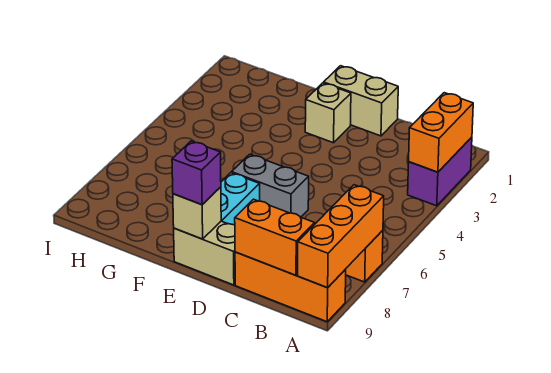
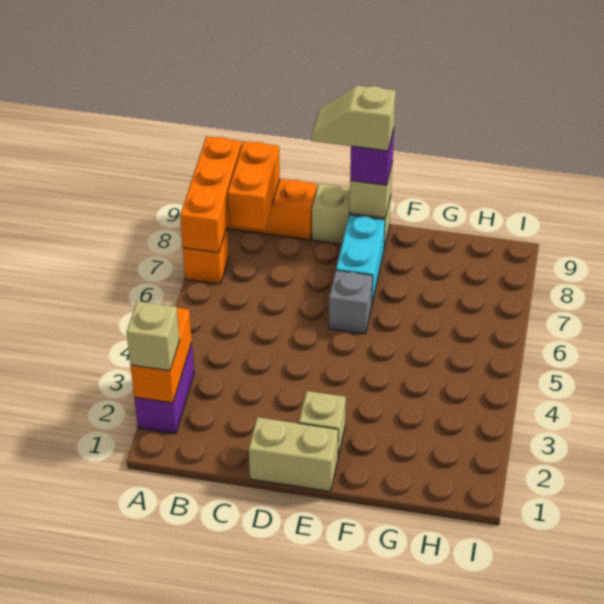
none -> tan brick A2 level 3
orange brick B9:C9 level 2 -> orange brick B8:B9 level 2
grey brick D6:E6 level 1 -> grey brick E6 level 1
none -> tan slope D9:E9 level 4 top E

